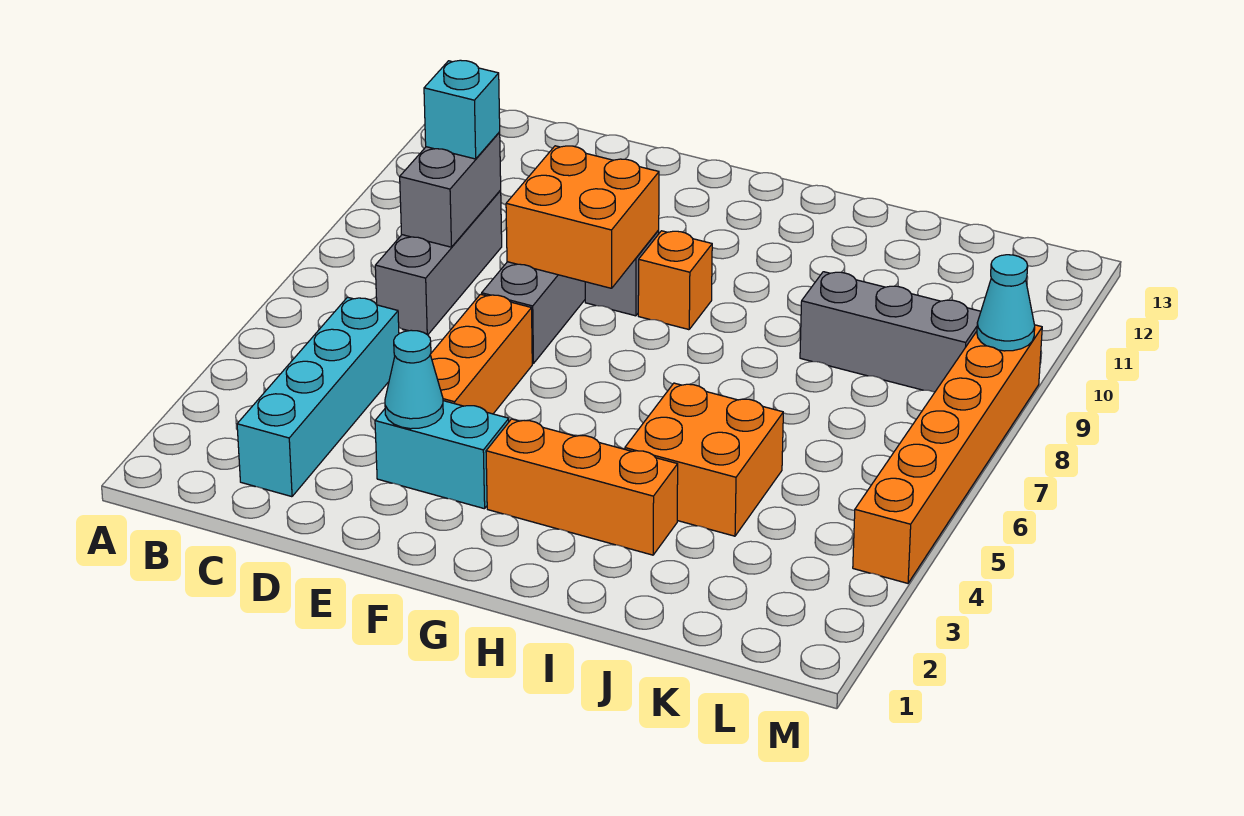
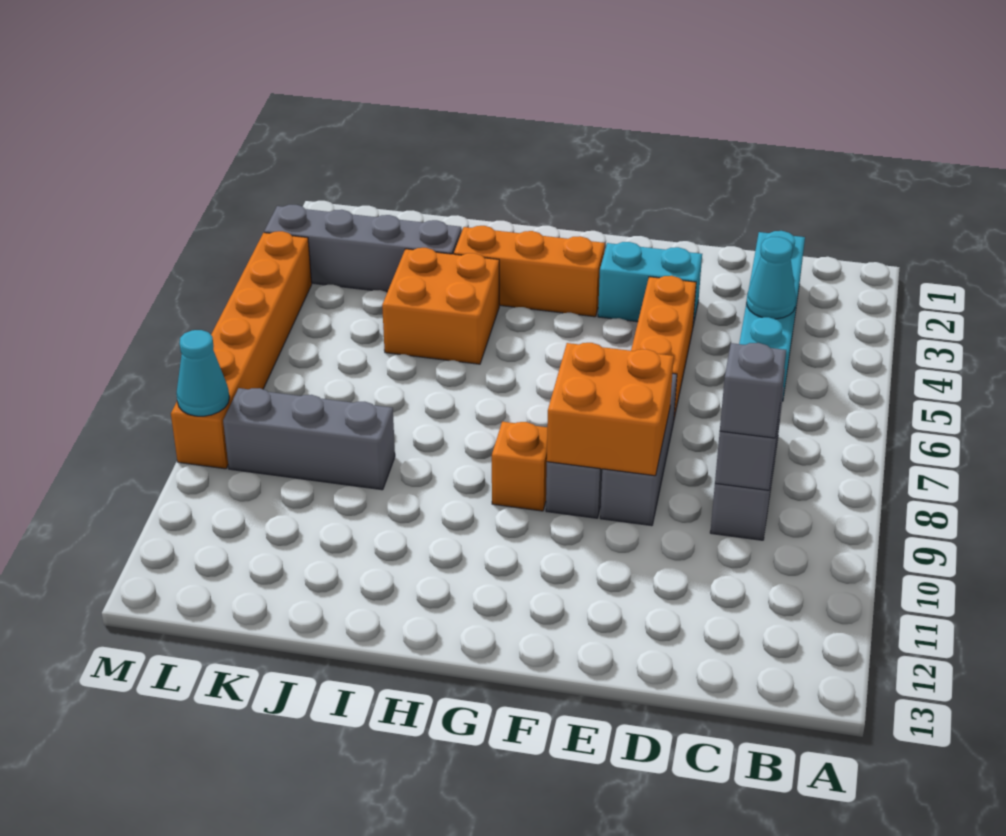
cyan brick C9 level 3 -> grey brick C9 level 3
cyan cone E3 level 2 -> cyan cone C4 level 2
none -> grey brick J3:M3 level 1

